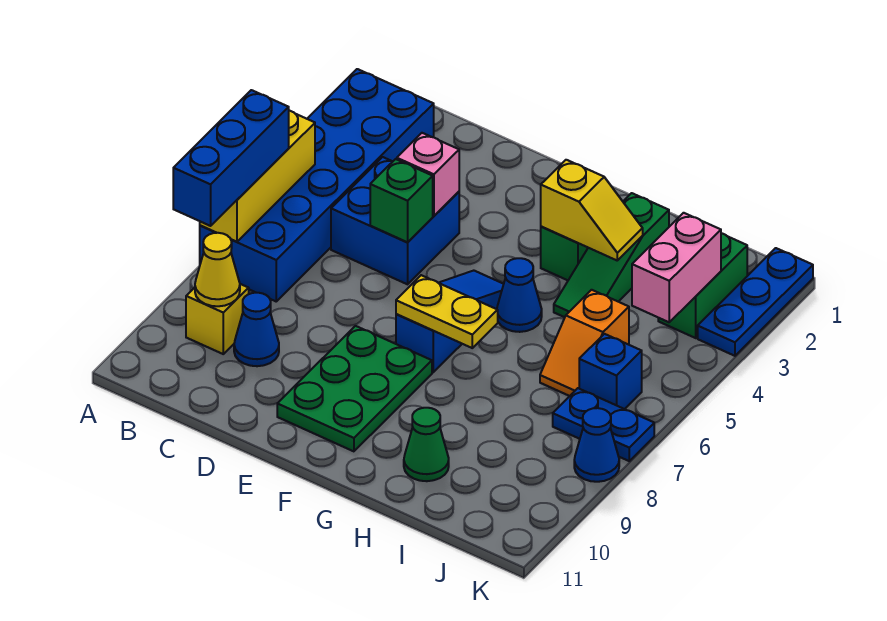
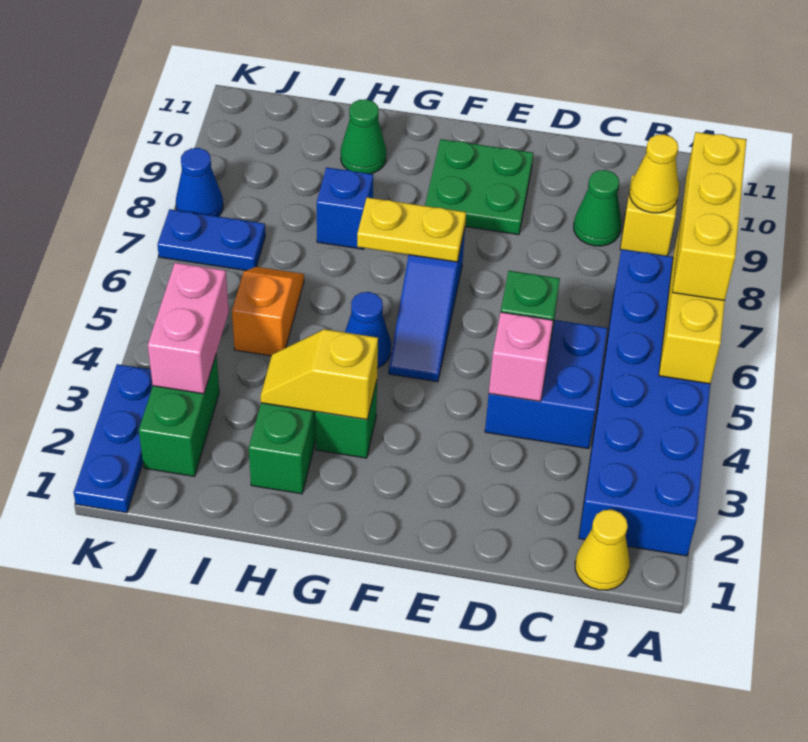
blue brick A6:A8 level 3 -> yellow brick A6:A8 level 3
none -> yellow cone B1 level 1
blue cone C9 level 1 -> green cone C9 level 1
green plate E8:F10 level 1 -> green plate E9:F10 level 1
blue brick J6 level 1 -> blue brick H8 level 1

